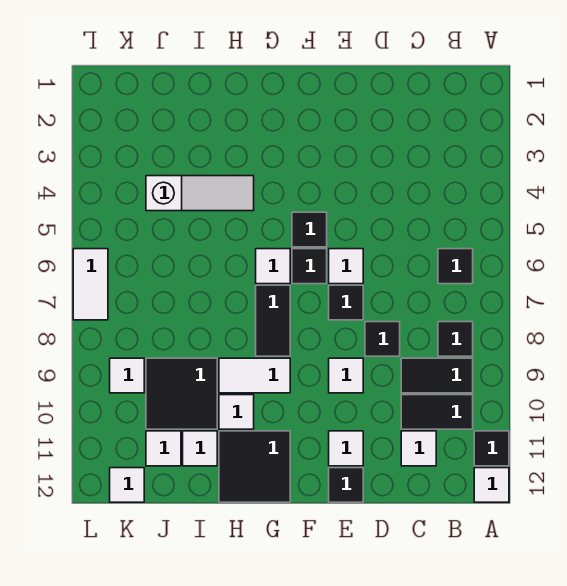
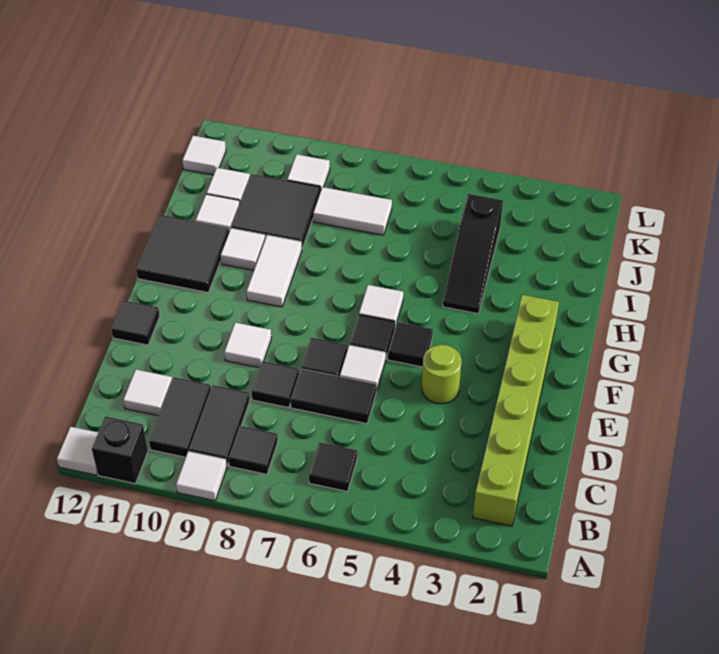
black tile A11 level 1 -> black brick A11 level 1
none -> lime brick B2:G2 level 1
none -> lime round brick E4 level 1
white tile E11 level 1 -> white tile A9 level 1
black tile G7:G8 level 1 -> black tile D6:D7 level 1
white slope H4:J4 level 1 top J -> black slope H4:J4 level 1 top J
white tile L6:L7 level 1 -> white tile J7:J8 level 1

